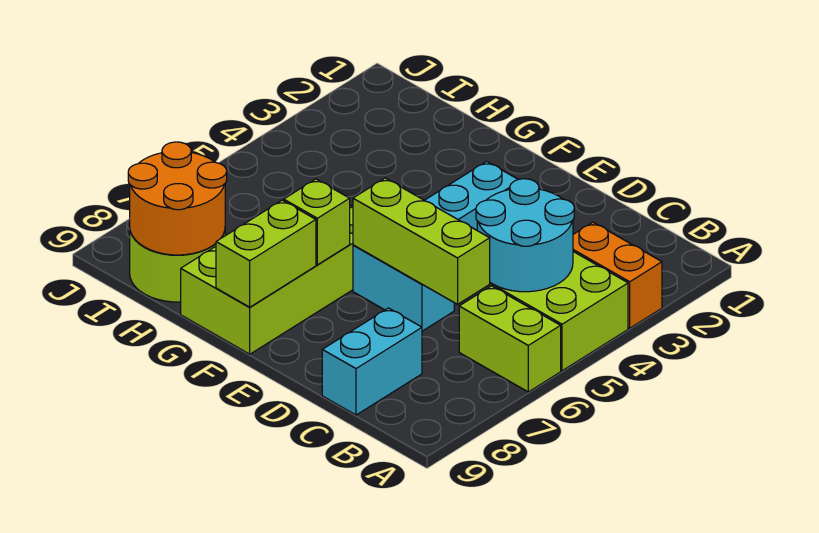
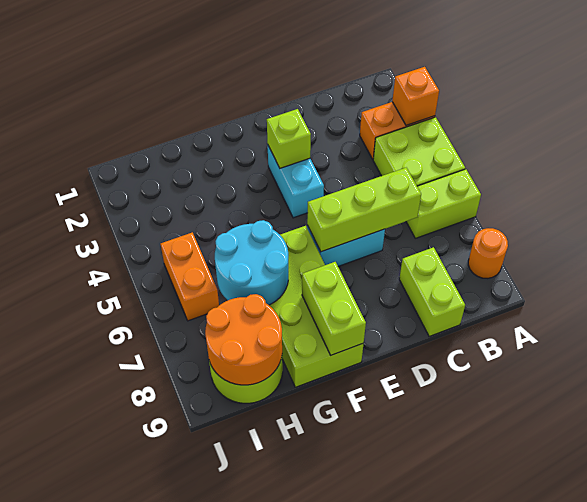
none -> orange brick A3 level 2
none -> orange round brick A8 level 1
cyan round brick B4:C5 level 2 -> cyan round brick G6:H7 level 2
cyan brick C8:C9 level 1 -> lime brick C8:C9 level 1
lime brick F7 level 2 -> lime brick E3 level 2
none -> orange brick I5:I6 level 1

